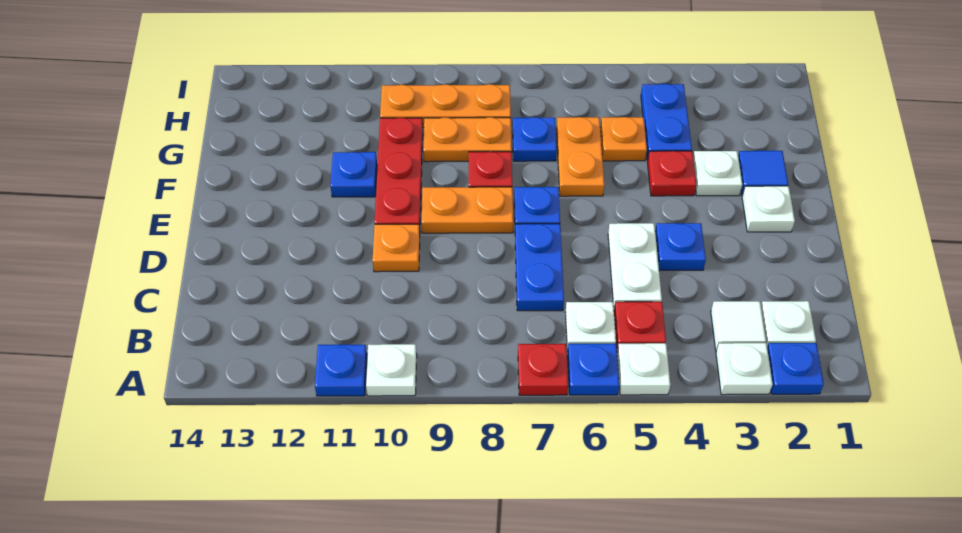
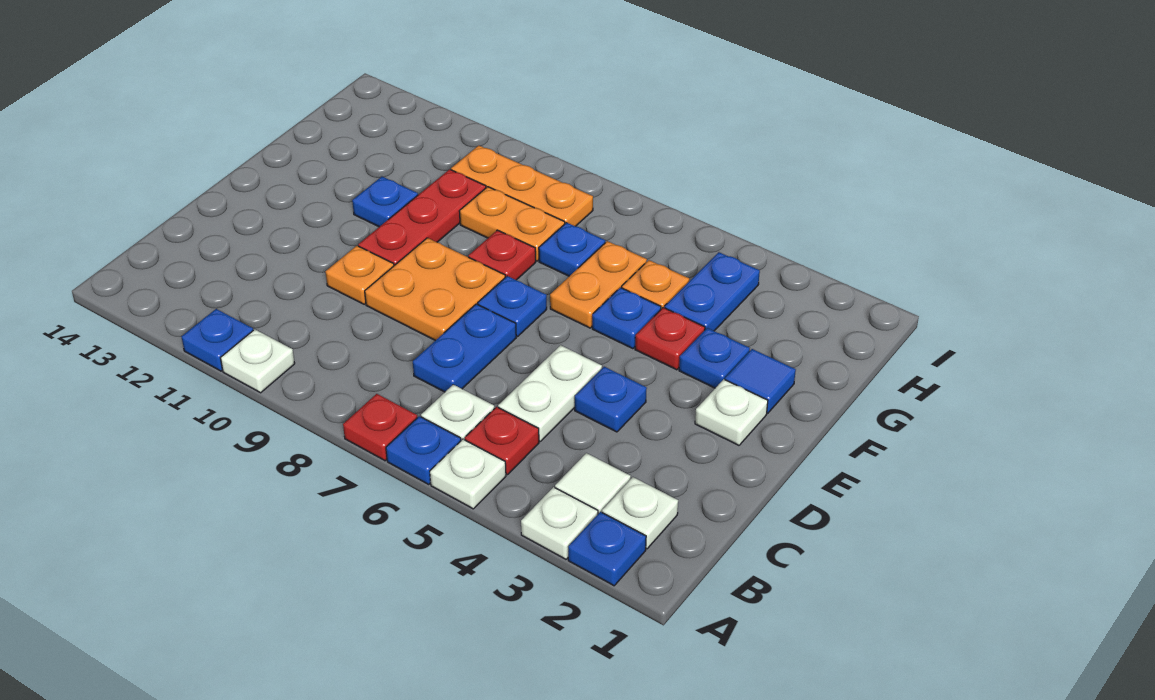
orange plate E8:E9 level 1 -> orange plate D8:E9 level 1
white plate F3 level 1 -> blue plate F3 level 1
none -> blue plate F5 level 1

